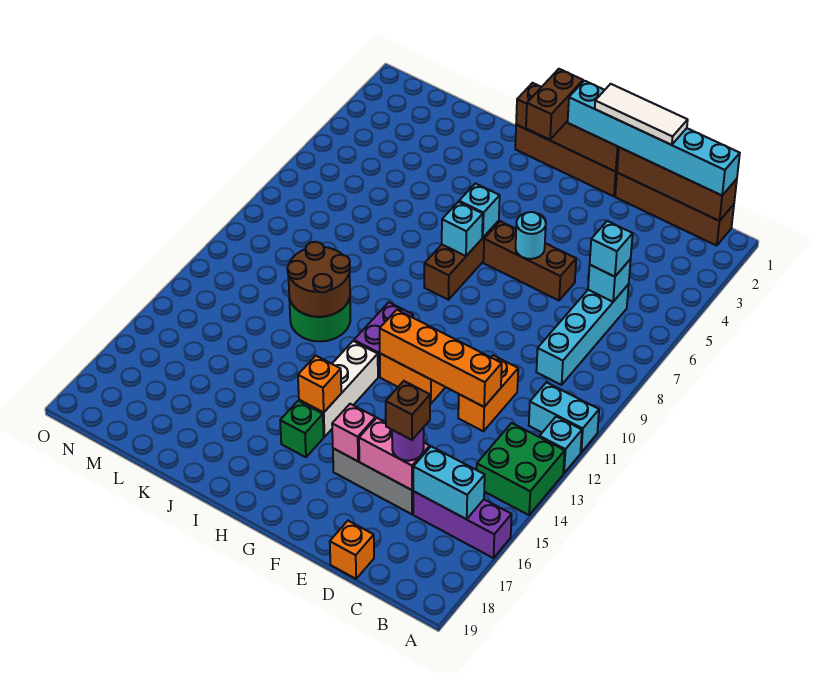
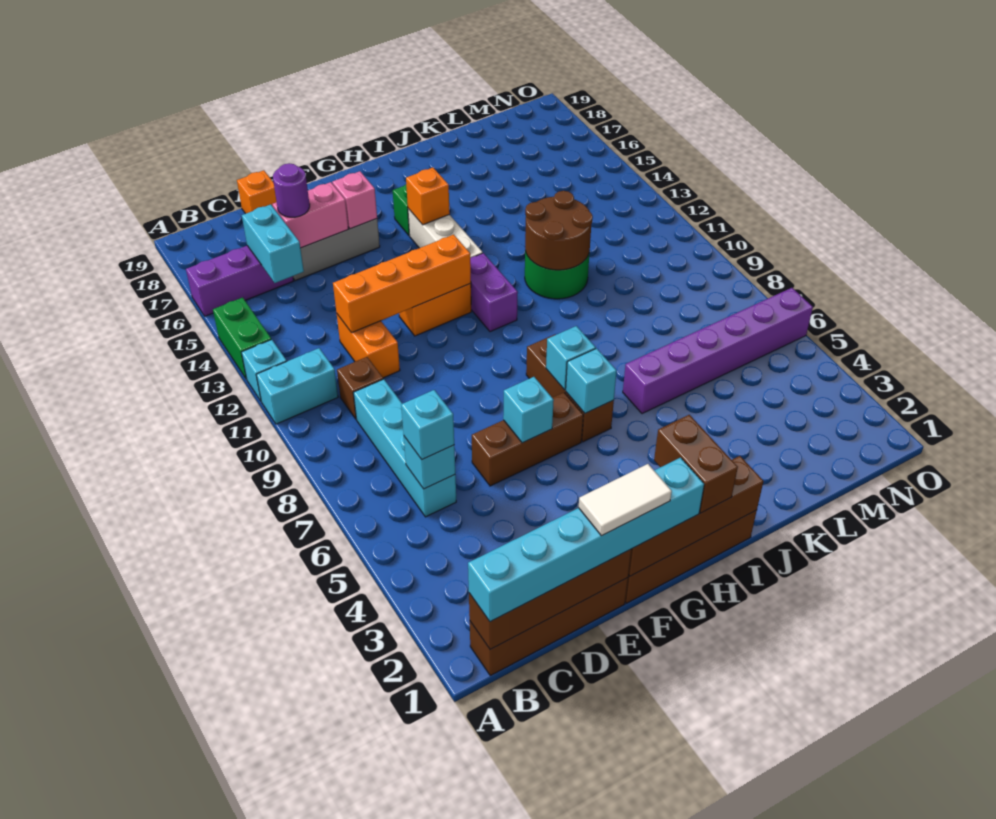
green brick A13:B14 level 1 -> green brick A13:A14 level 1
cyan brick B16:C16 level 2 -> cyan brick C15:C16 level 2
white tile D1:F1 level 4 -> white tile E1:F1 level 4
brown brick D16 level 4 -> brown brick C10 level 1
cyan round brick F6 level 2 -> cyan brick F6 level 2
none -> purple brick J6:O6 level 1

